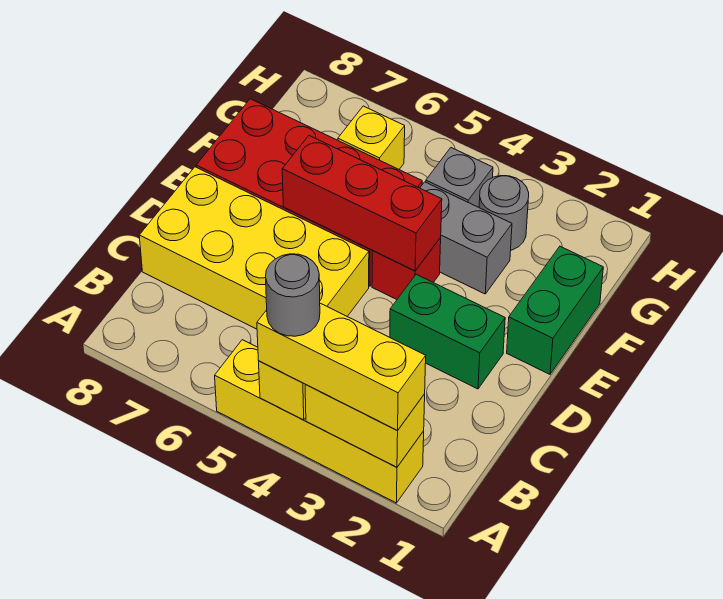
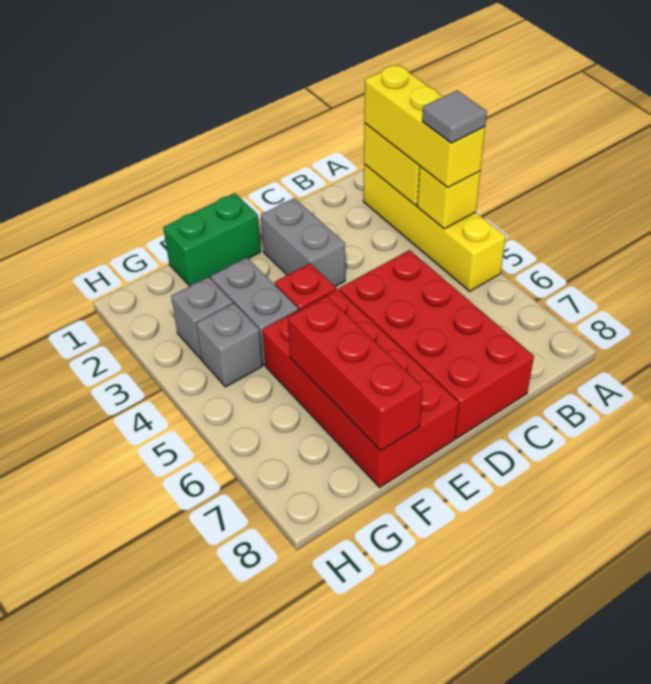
grey round brick A4 level 4 -> grey tile A4 level 4
yellow brick C5:D8 level 1 -> red brick C5:D8 level 1
green brick D2:D3 level 1 -> grey brick D2:D3 level 1
red brick E4:E6 level 2 -> red brick F6:F8 level 2
grey round brick G3 level 1 -> grey brick G3 level 1
yellow brick G6 level 1 -> none

